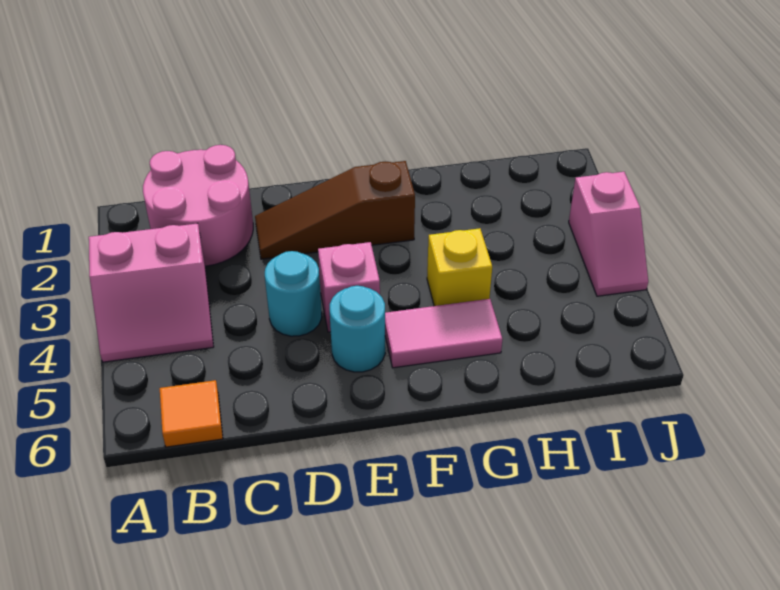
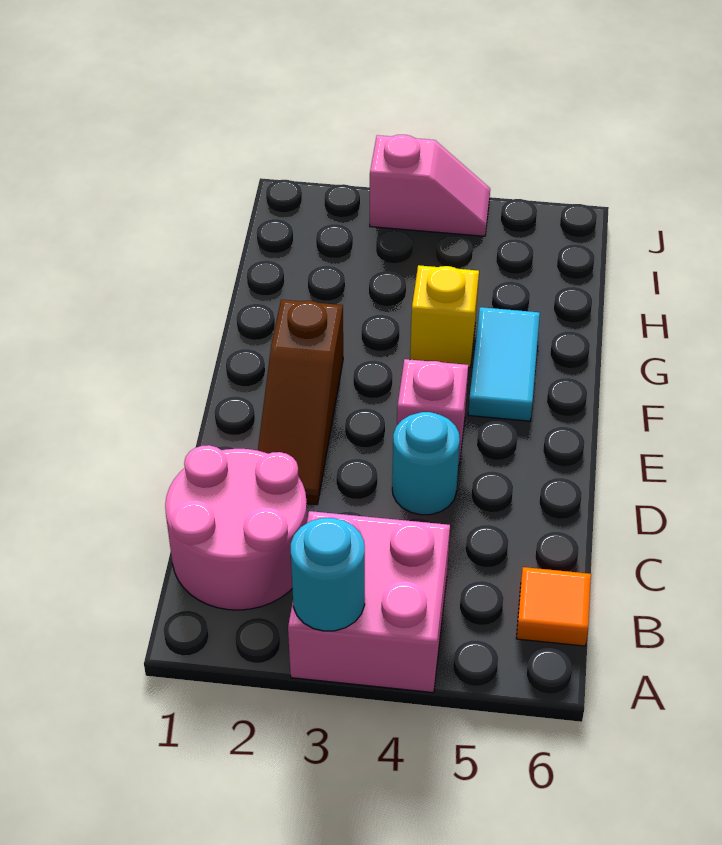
pink slope A3:B4 level 1 top 3 -> pink brick A3:B4 level 1
cyan round brick E5 level 1 -> cyan round brick A3 level 2
pink tile F5:G5 level 1 -> cyan tile F5:G5 level 1

